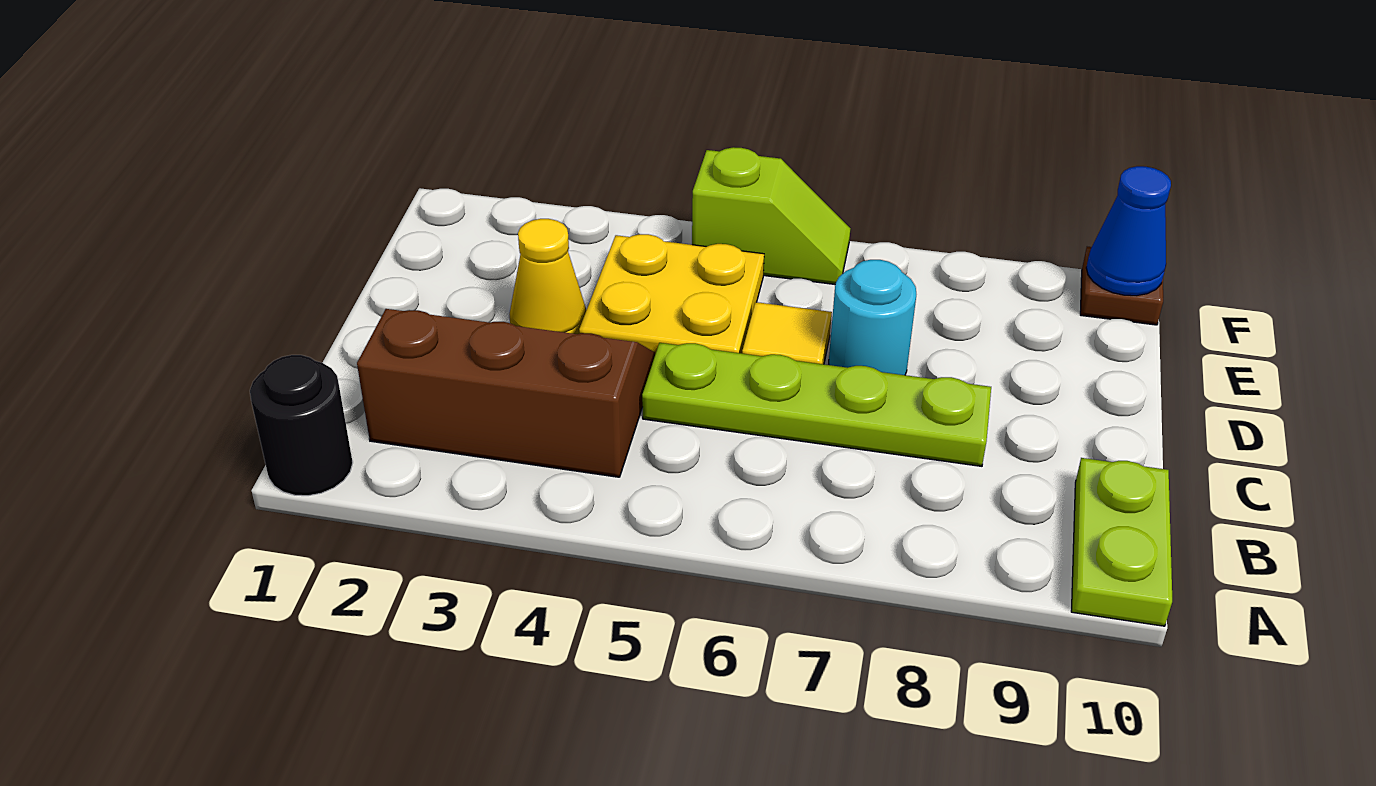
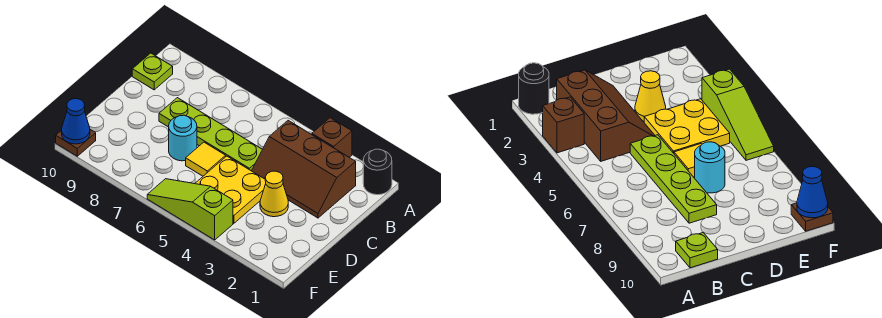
none -> brown brick A3 level 1
lime plate A10:B10 level 1 -> lime plate B10 level 1
lime slope F5:F6 level 1 top 5 -> lime slope F4:F6 level 1 top 4

